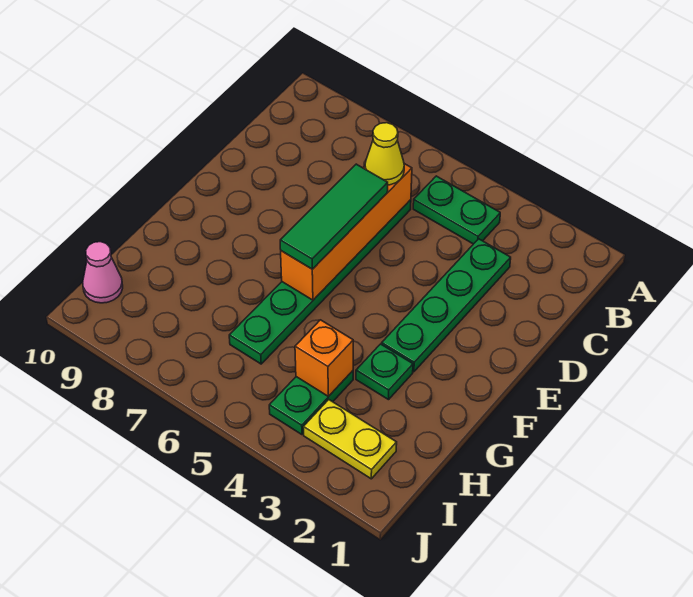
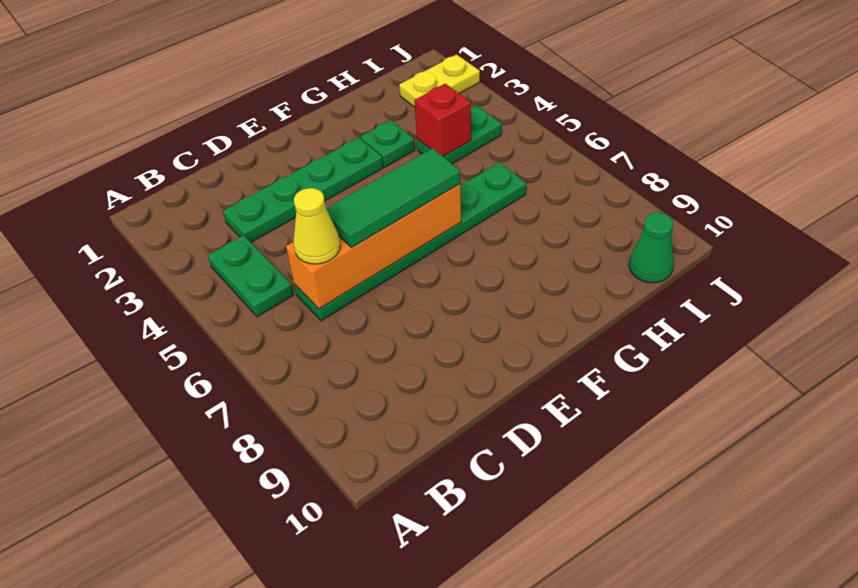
orange brick H4 level 2 -> red brick H4 level 2
yellow plate I2:I3 level 1 -> yellow plate I2:J2 level 1
pink cone I10 level 1 -> green cone I10 level 1

